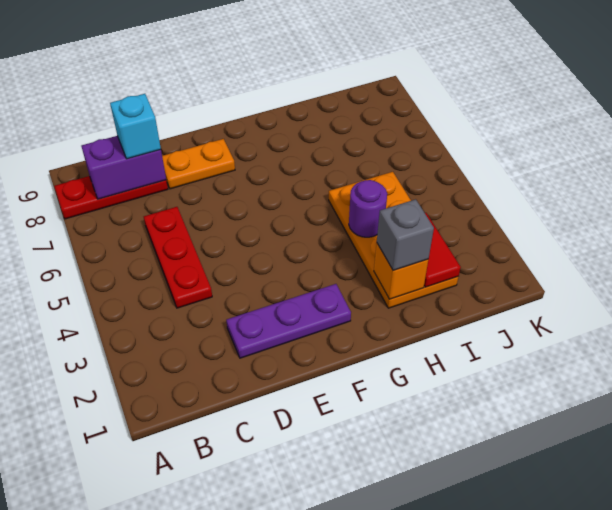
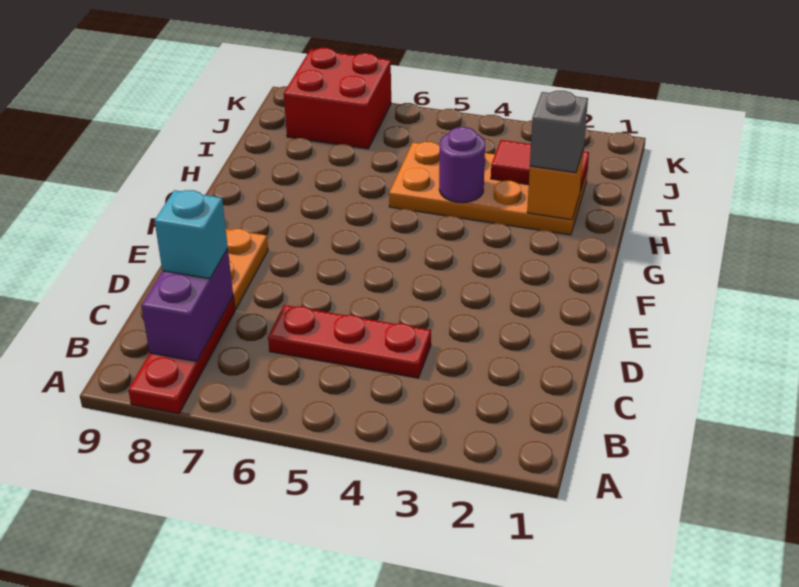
purple plate D2:F2 level 1 -> none
none -> red brick J7:K8 level 1

